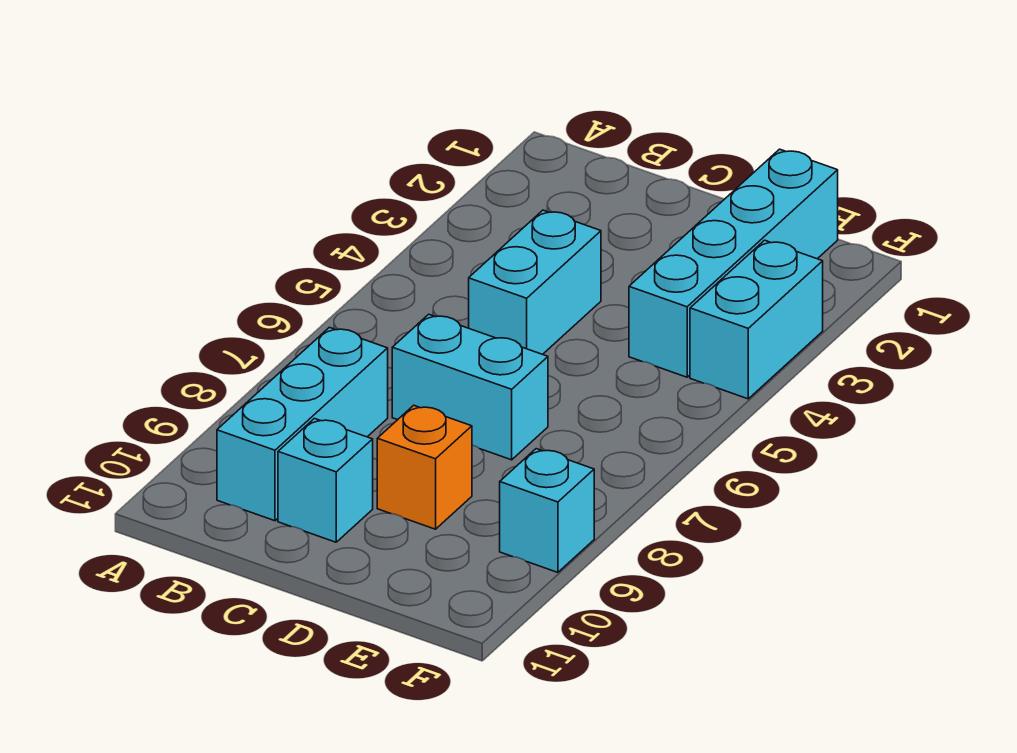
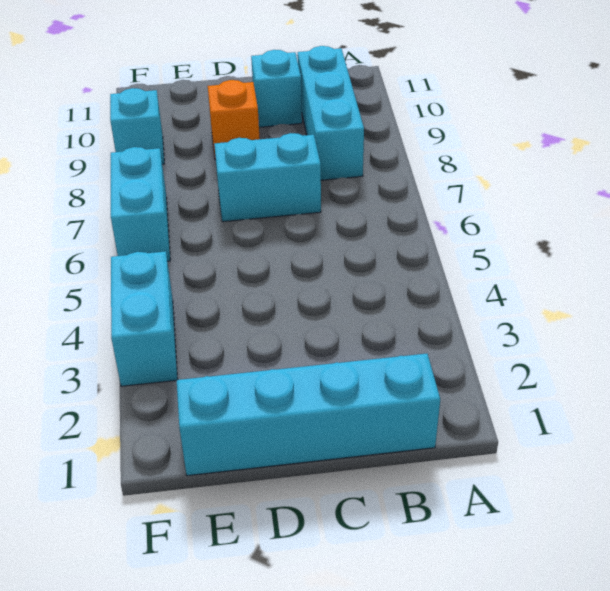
cyan brick C4:C5 level 1 -> cyan brick F6:F7 level 1
cyan brick E1:E4 level 1 -> cyan brick B1:E1 level 1

